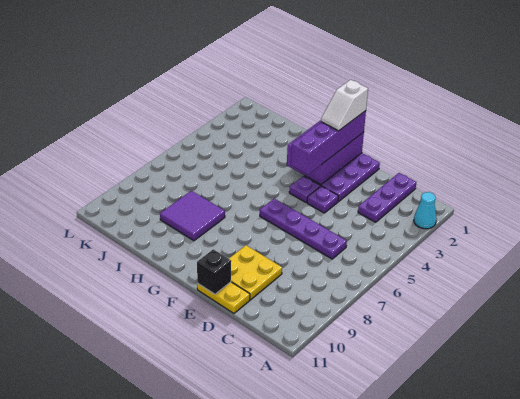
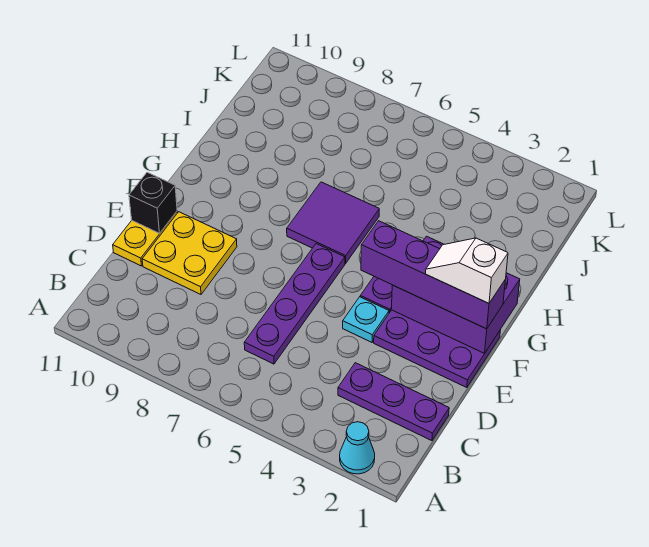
purple plate E4 level 1 -> cyan plate E4 level 1
purple tile H8:I9 level 1 -> purple tile G6:H7 level 1

